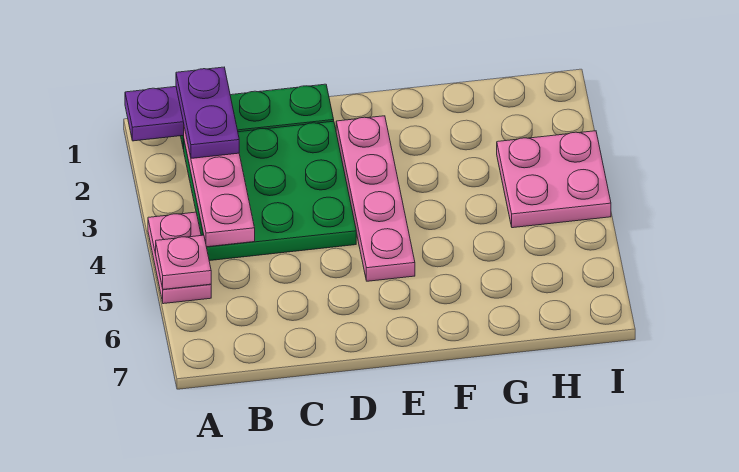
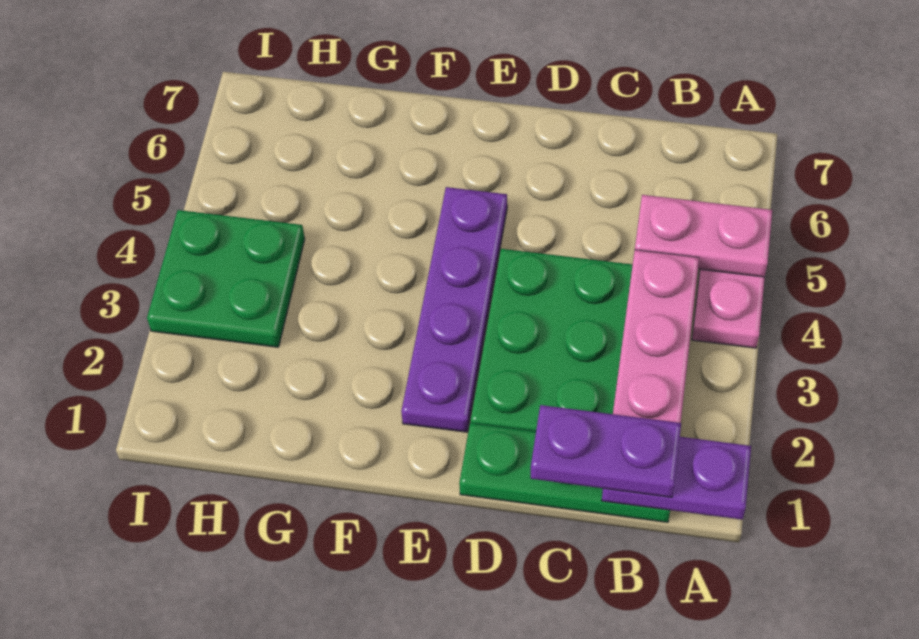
pink plate A5 level 2 -> pink plate A5:B5 level 2
purple plate B1:B2 level 3 -> purple plate B1:C1 level 3
pink plate E2:E5 level 1 -> purple plate E2:E5 level 1
pink plate H3:I4 level 1 -> green plate H3:I4 level 1

